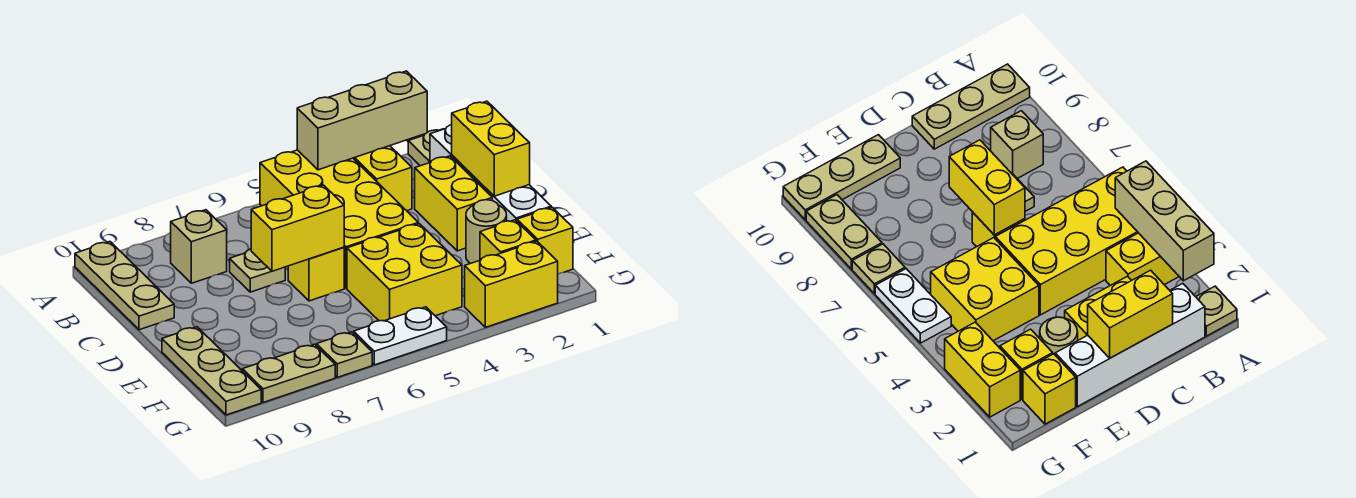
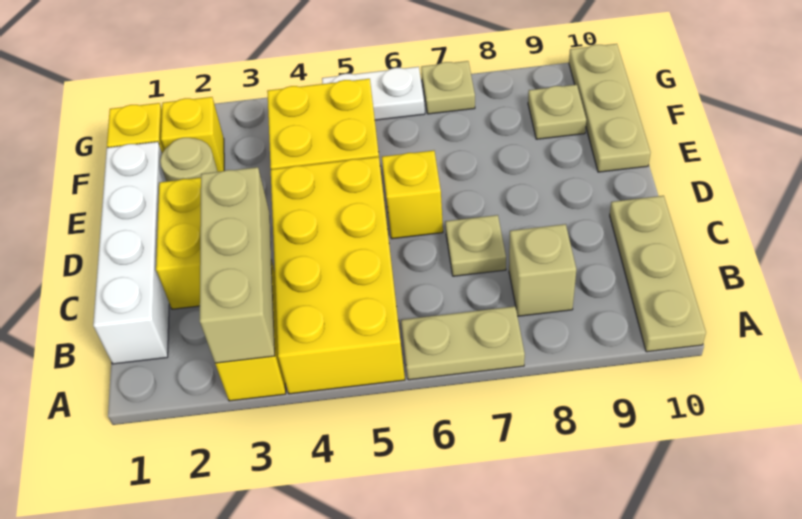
tan plate A1 level 1 -> tan plate F9 level 1
tan brick A2:A4 level 2 -> tan brick A3:C3 level 2
yellow brick C1:D1 level 2 -> none
yellow brick D6:D7 level 2 -> none
yellow brick G2:G3 level 1 -> none
tan plate G8:G9 level 1 -> tan plate A6:A7 level 1

